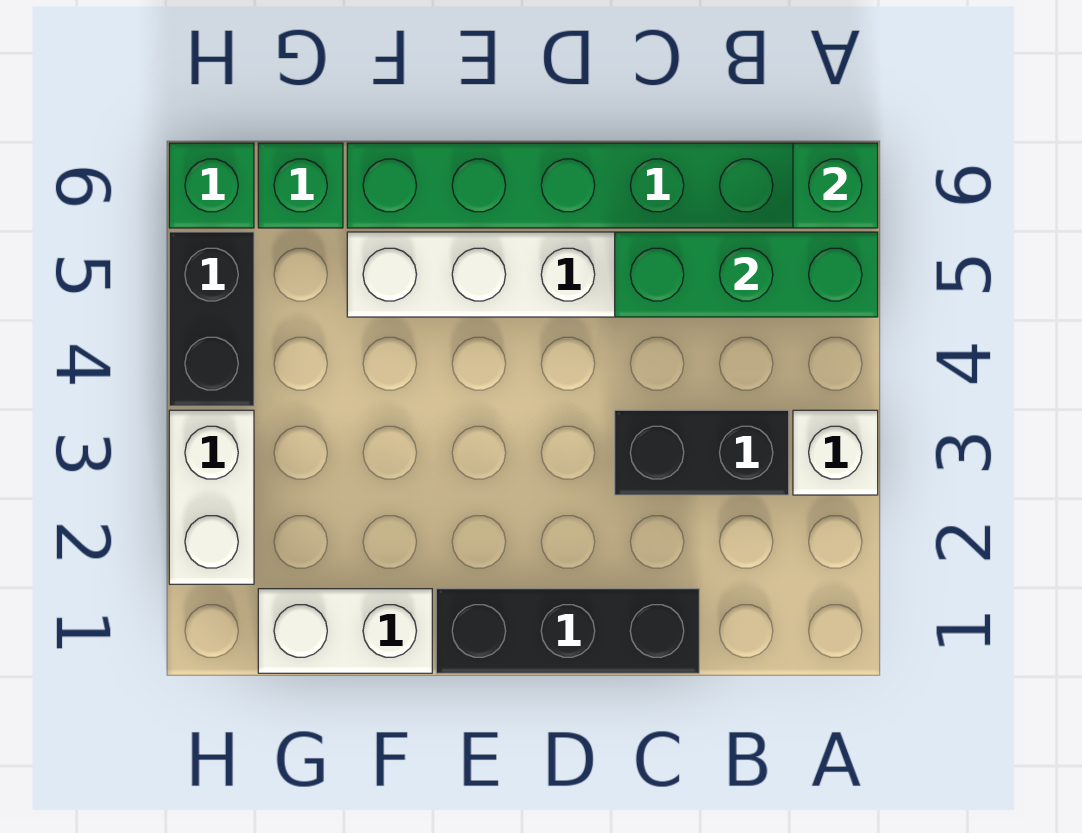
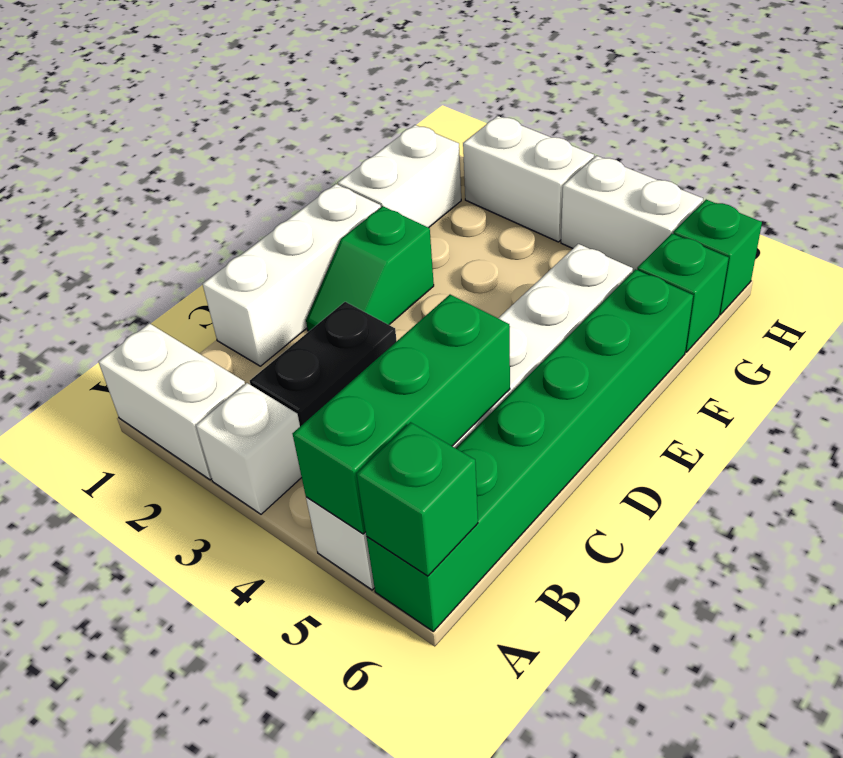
none -> white brick A1:A2 level 1
black brick C1:E1 level 1 -> white brick C1:E1 level 1
none -> green slope D2:E2 level 1 top E
black brick H4:H5 level 1 -> white brick H4:H5 level 1

